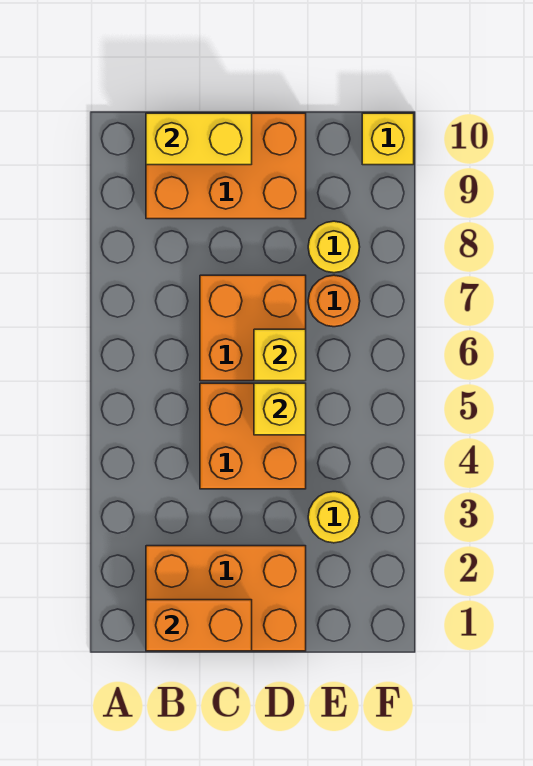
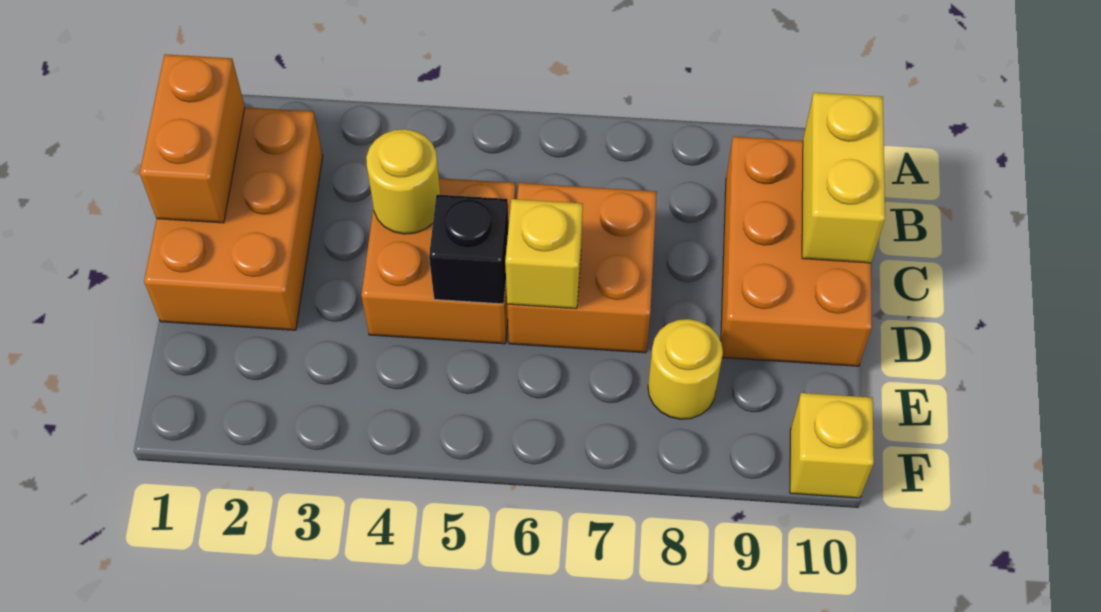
yellow brick D5 level 2 -> black brick D5 level 2
yellow round brick E3 level 1 -> yellow round brick C4 level 2
orange round brick E7 level 1 -> none

